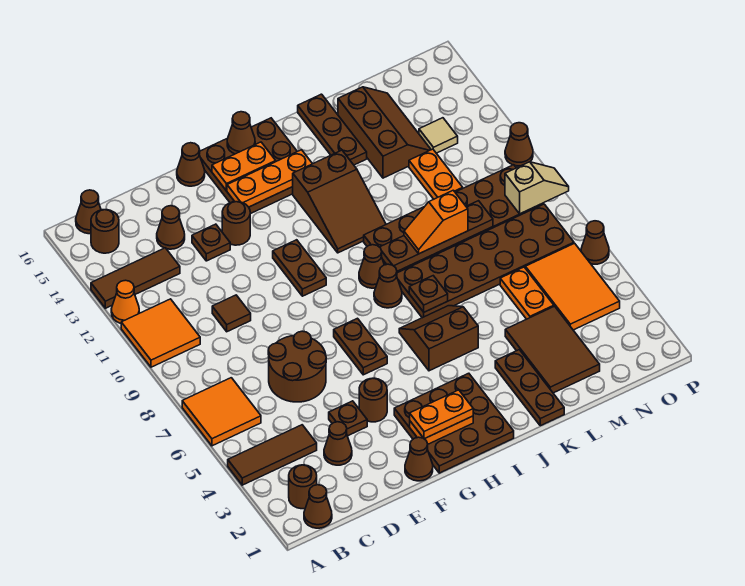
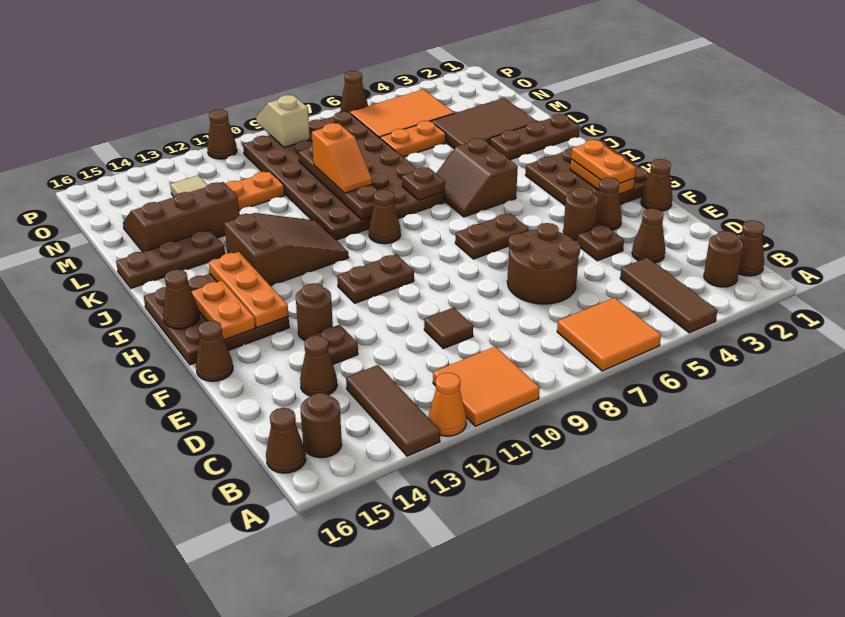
brown cone I8 level 1 -> brown cone F3 level 1

